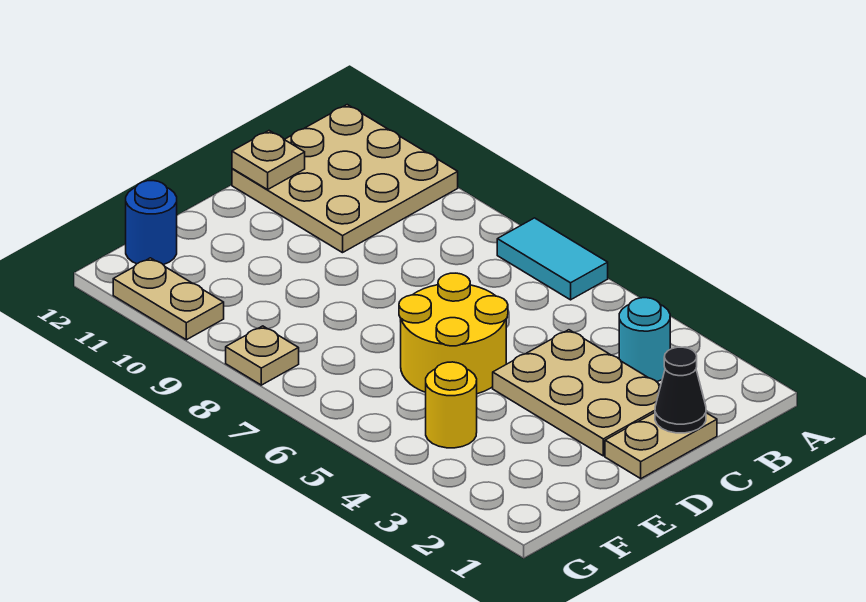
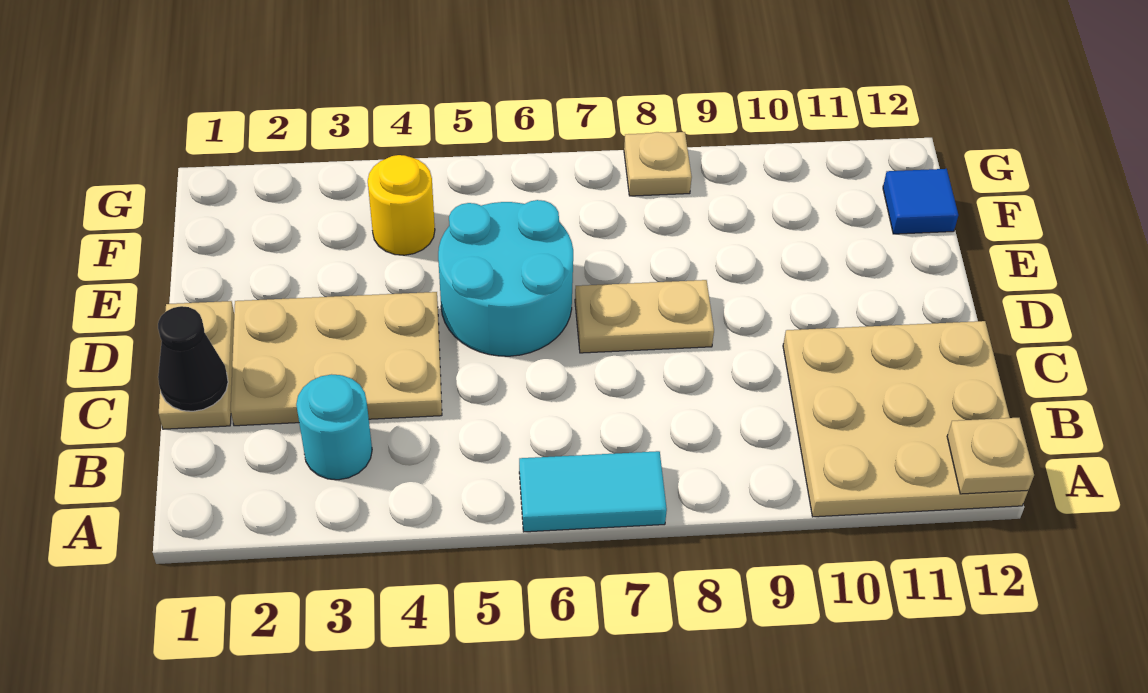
tan plate C12 level 2 -> tan plate A12 level 2
yellow round brick D5:E6 level 1 -> cyan round brick D5:E6 level 1
blue round brick F12 level 1 -> blue tile F12 level 1
tan plate G10:G11 level 1 -> tan plate D7:D8 level 1

